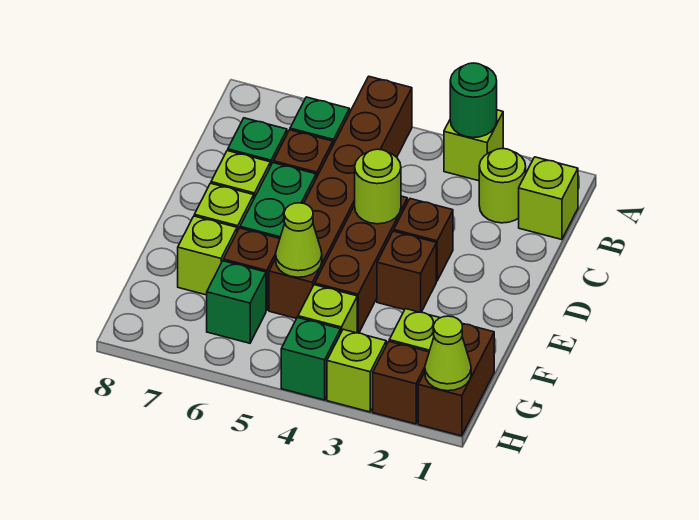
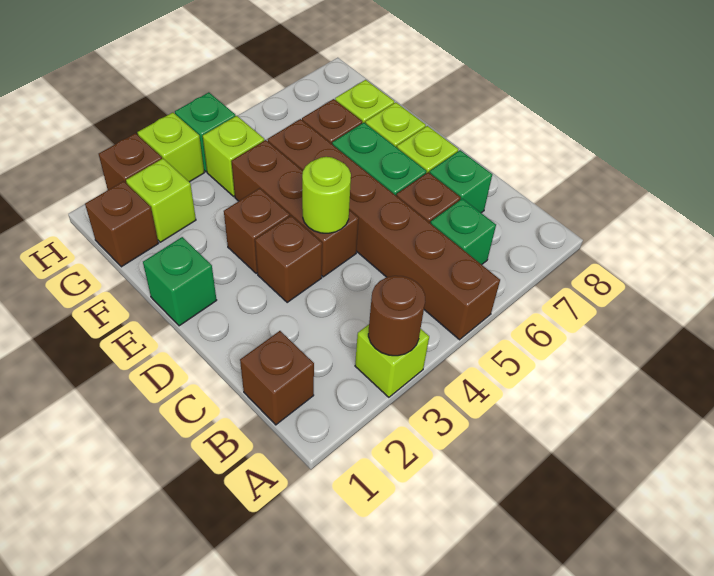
green round brick A3 level 2 -> brown round brick A3 level 2
lime brick B1 level 1 -> brown brick B1 level 1
lime round brick B2 level 1 -> none
lime cone F5 level 2 -> none
brown brick G1:H1 level 1 -> brown brick G1 level 1
green brick G6 level 1 -> green brick E1 level 1
lime cone H1 level 2 -> none

